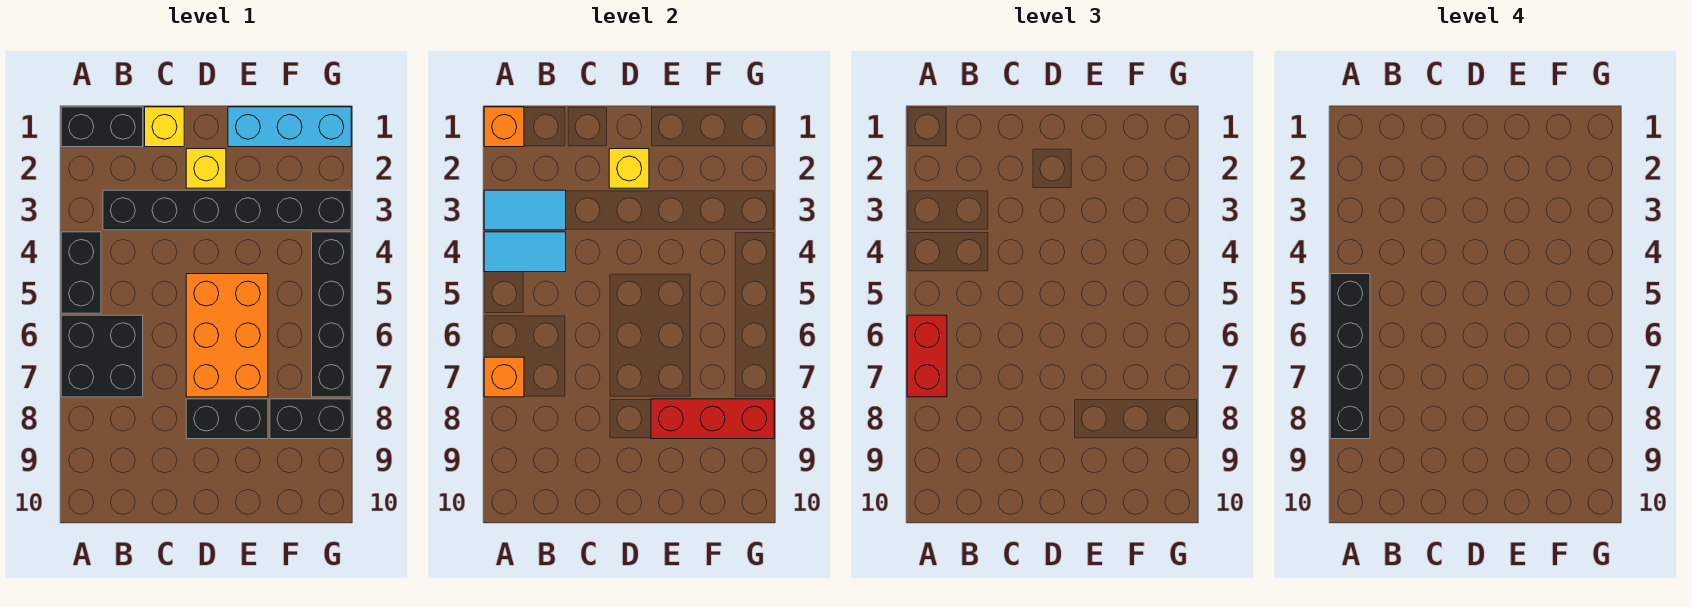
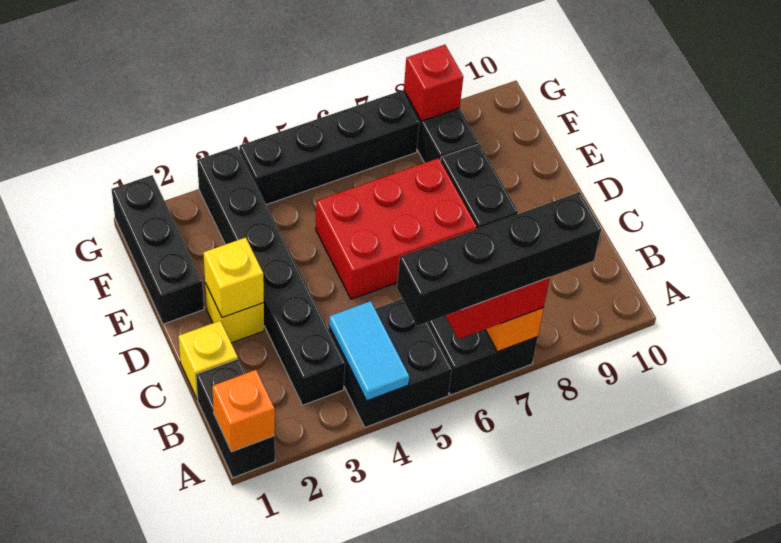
cyan tile A3:B3 level 2 -> none
black brick A4:A5 level 1 -> black brick A4:B5 level 1
orange brick D5:E7 level 1 -> red brick D5:E7 level 1
cyan brick E1:G1 level 1 -> black brick E1:G1 level 1
red brick E8:G8 level 2 -> red brick G8 level 2

